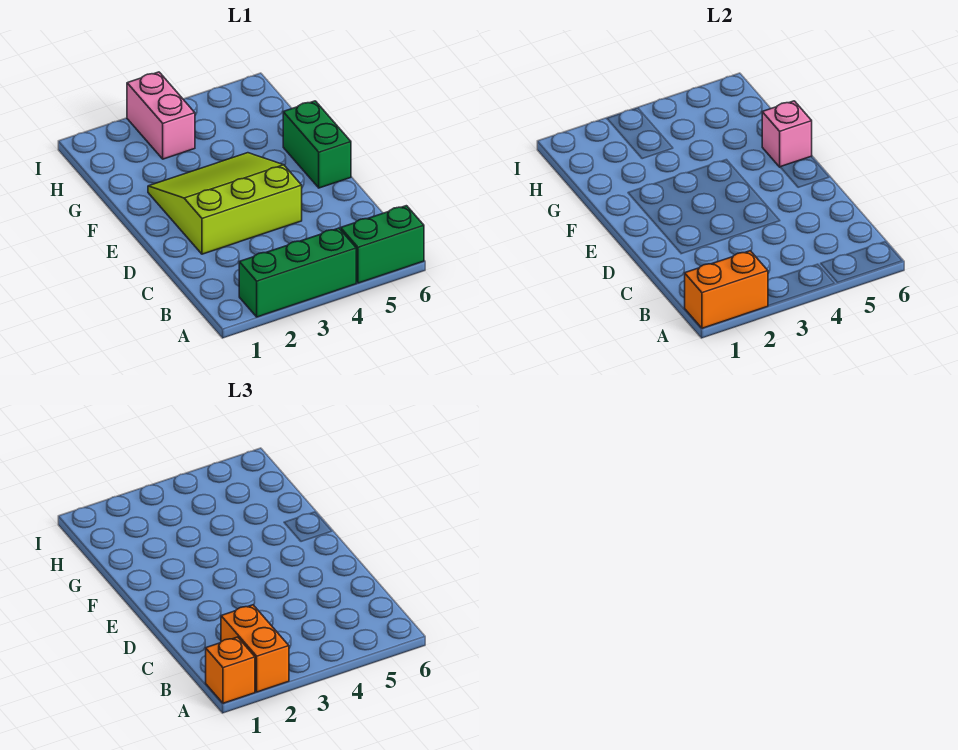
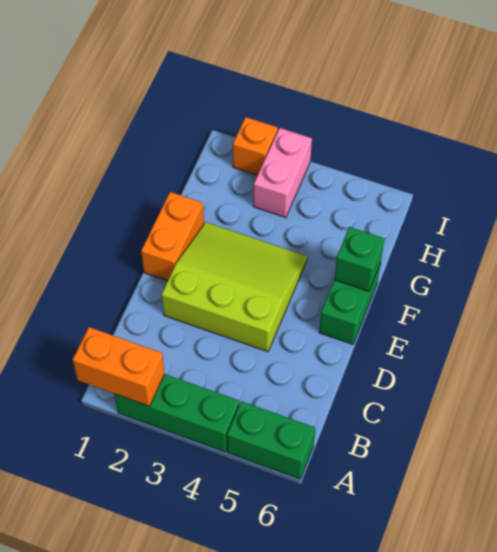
orange brick A1 level 3 -> orange brick I2 level 1
orange brick A2:B2 level 3 -> orange brick E1:F1 level 1
pink brick F6 level 2 -> green brick F6 level 2

